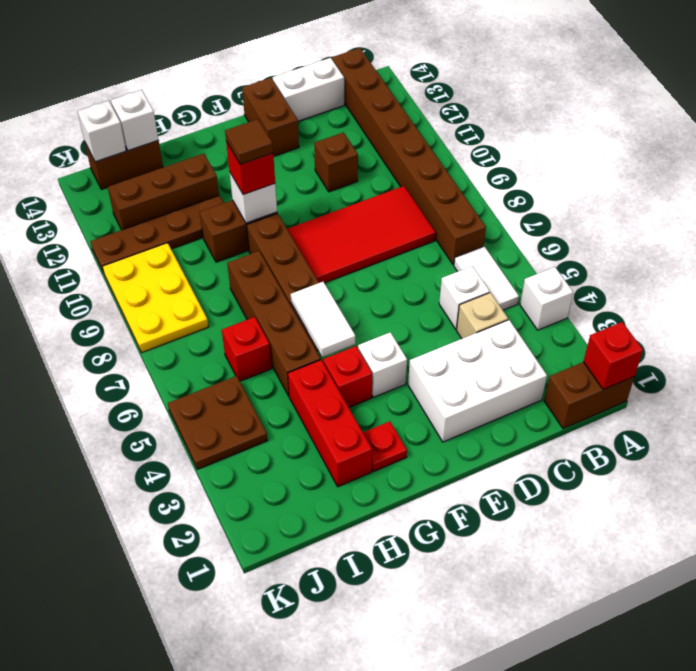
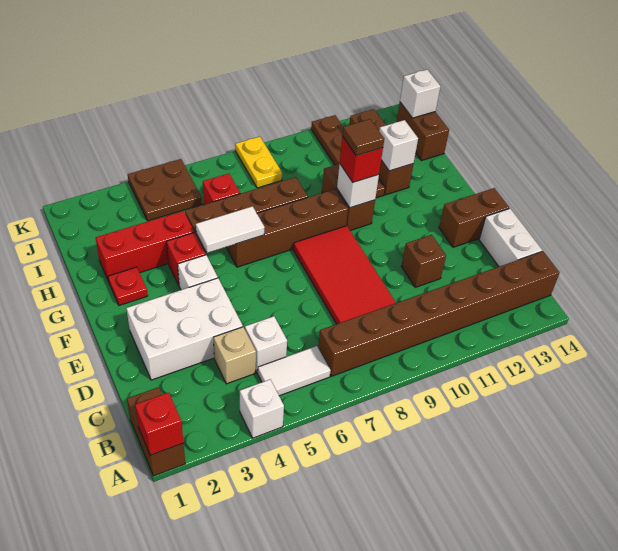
white brick C2:E3 level 1 -> white brick D2:E4 level 1
white brick I14 level 2 -> white brick H12 level 2
yellow plate J8:K10 level 1 -> yellow plate J8:K8 level 1

